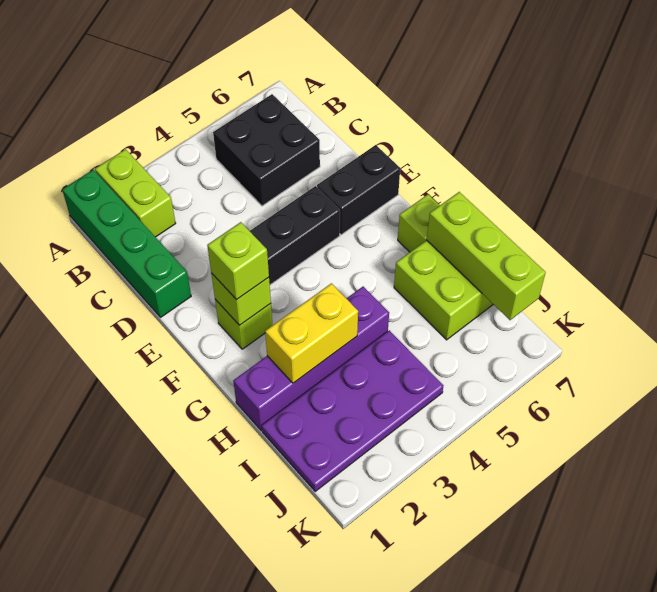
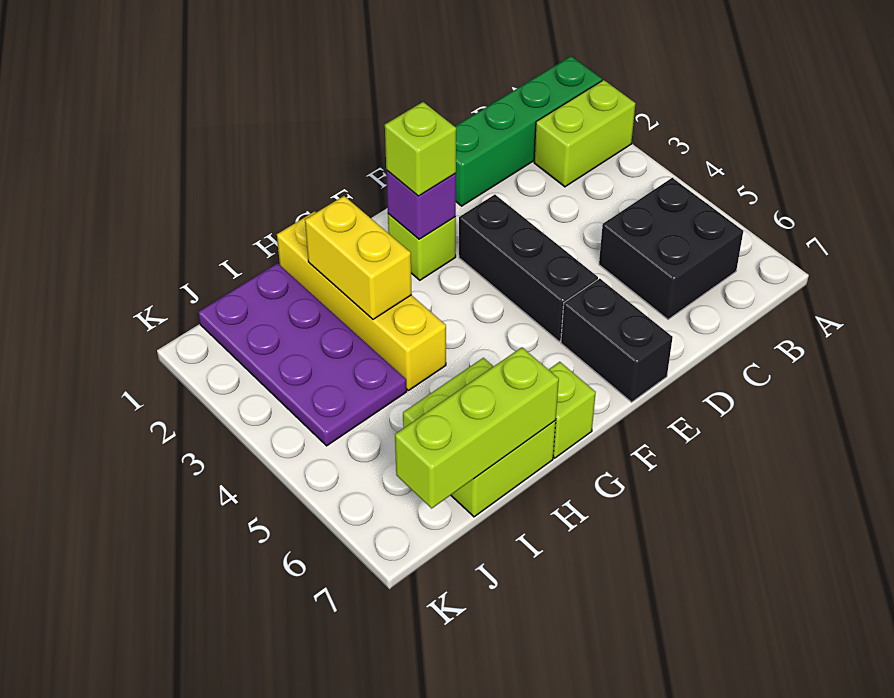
lime brick F2 level 2 -> purple brick F2 level 2
purple brick H1:H4 level 1 -> yellow brick H1:H4 level 1

